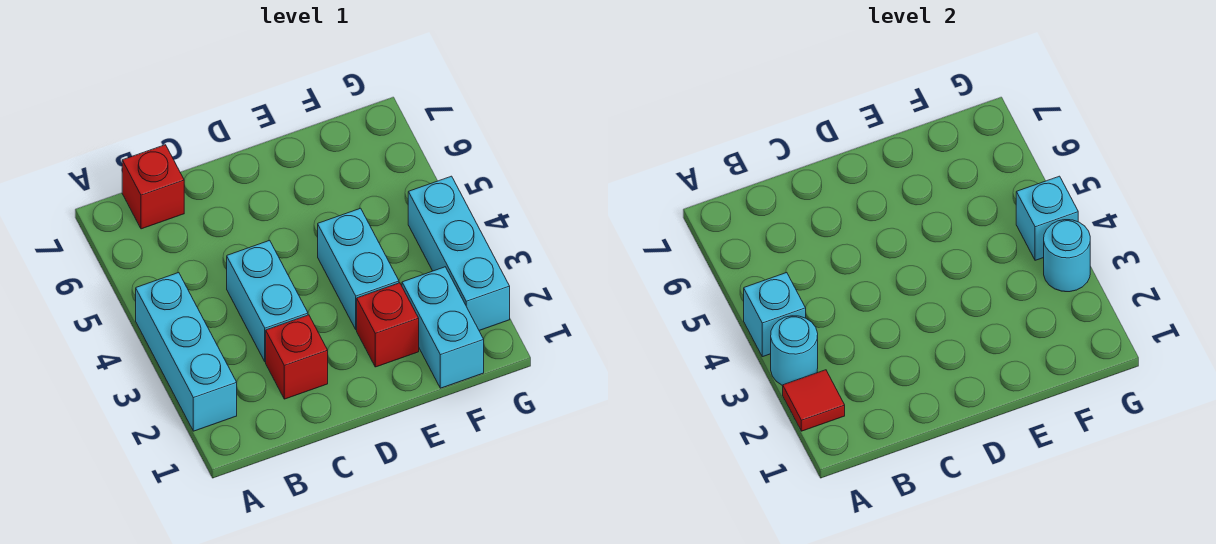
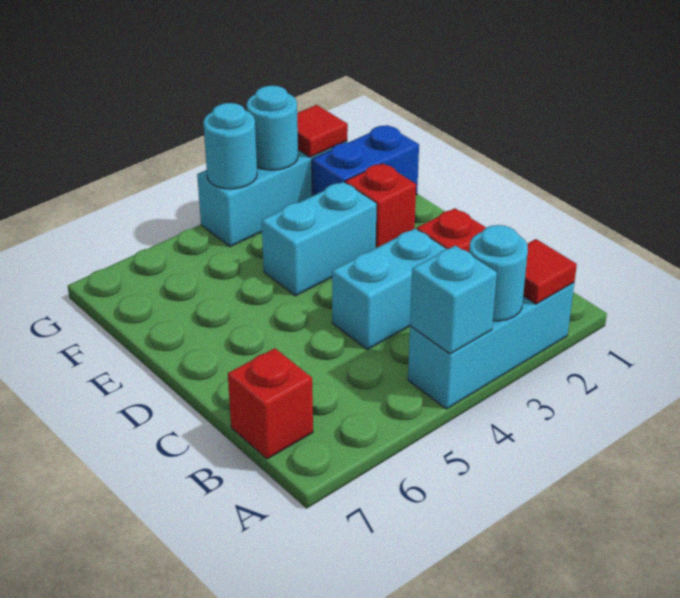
cyan brick F1:F2 level 1 -> blue brick F1:F2 level 1
none -> red tile G2 level 2
cyan brick G4 level 2 -> cyan round brick G4 level 2

